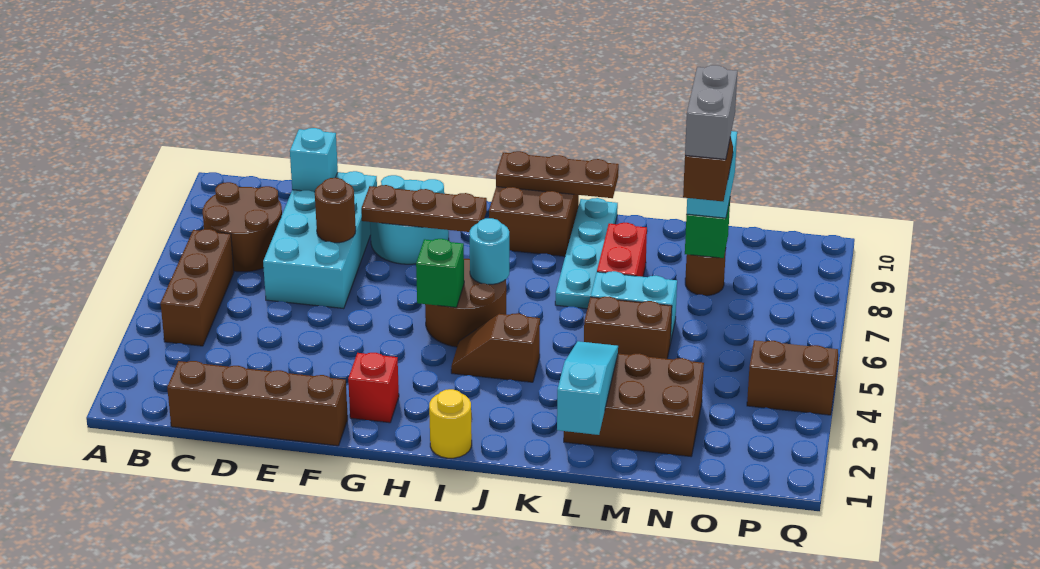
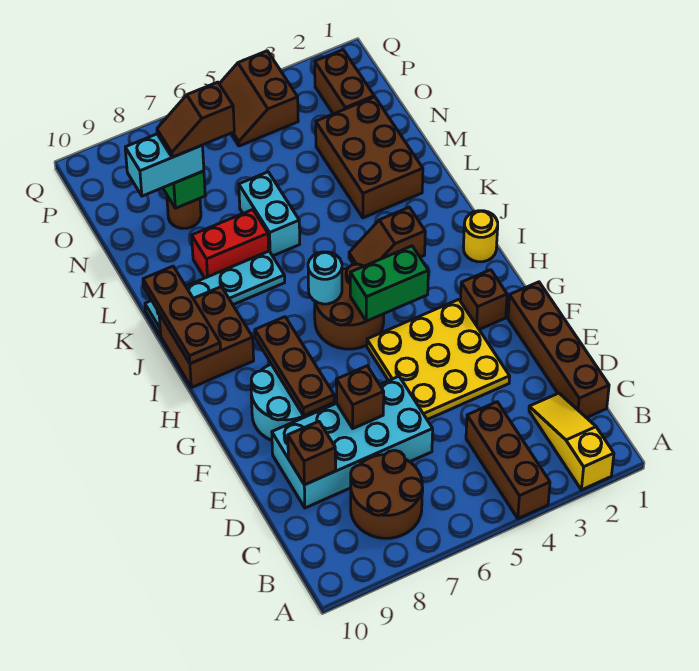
none -> yellow slope A2:C2 level 1 top A
brown brick B4:B6 level 1 -> brown brick A4:C4 level 1
cyan brick D9 level 2 -> brown brick D9 level 2
none -> yellow plate E3:G5 level 1
brown round brick E7 level 2 -> brown brick E7 level 2
red brick G2 level 1 -> brown brick G2 level 1
green brick H5 level 2 -> green brick H4:H5 level 2
brown slope I4:J4 level 1 top J -> brown slope J3:J4 level 1 top 3
cyan slope L1:L3 level 2 top 1 -> none
brown brick L5:M5 level 1 -> brown brick O2:P2 level 1
grey brick N7:N8 level 5 -> none

